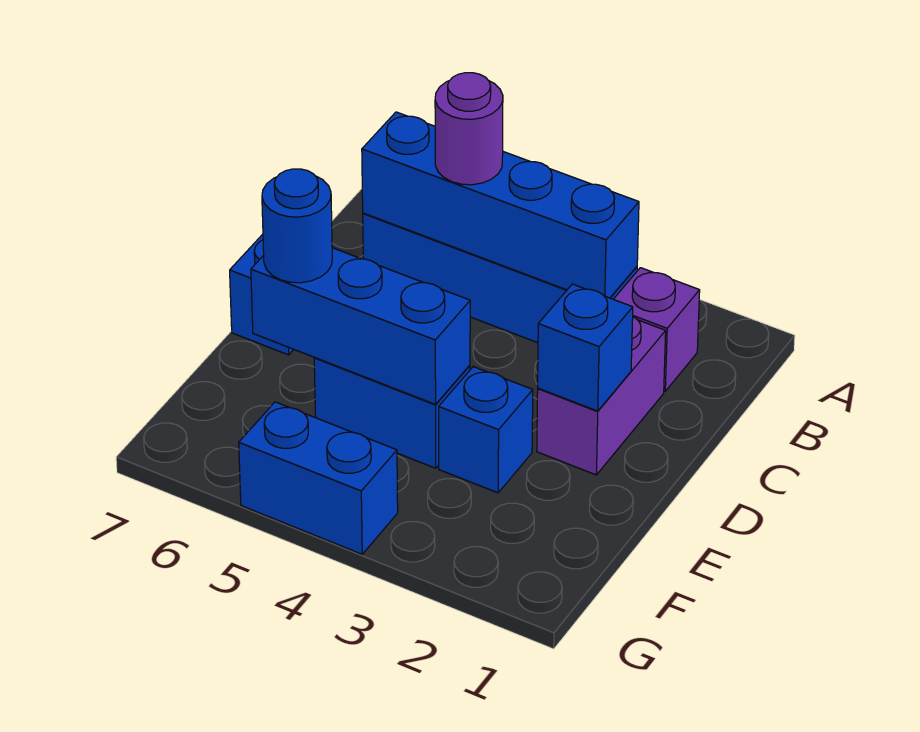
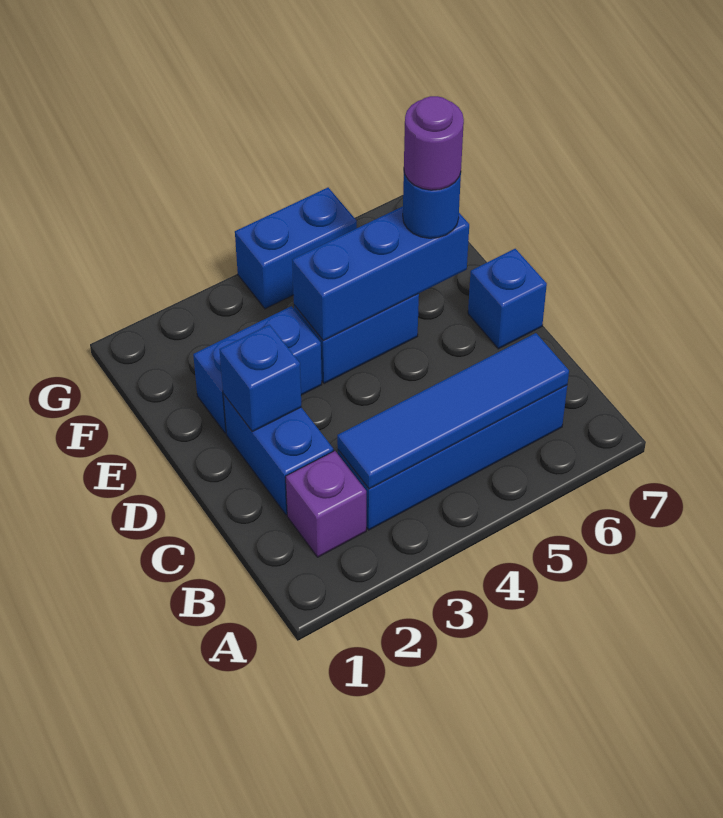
blue brick B3:B6 level 2 -> blue tile B3:B6 level 2
purple round brick B5 level 3 -> purple round brick E6 level 4
purple brick C2:D2 level 1 -> blue brick C2:D2 level 1
blue brick E3 level 1 -> blue brick E2:E3 level 1

